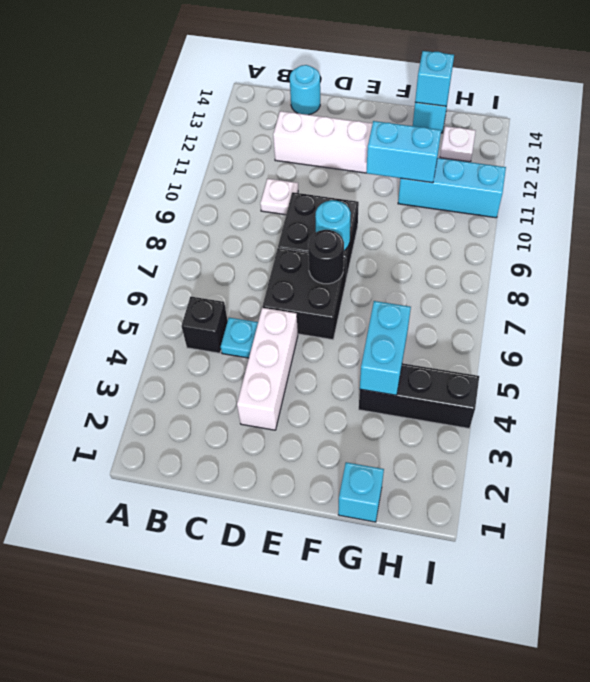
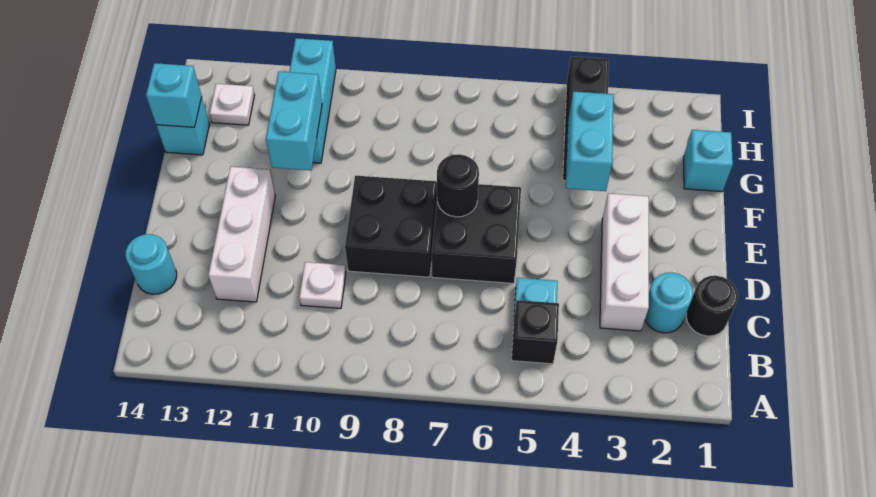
none -> black round brick C1 level 1
white brick D3:D5 level 1 -> white brick C3:E3 level 1
cyan round brick E8 level 2 -> cyan round brick C2 level 1
cyan brick G4:G5 level 2 -> cyan brick F4:G4 level 2

